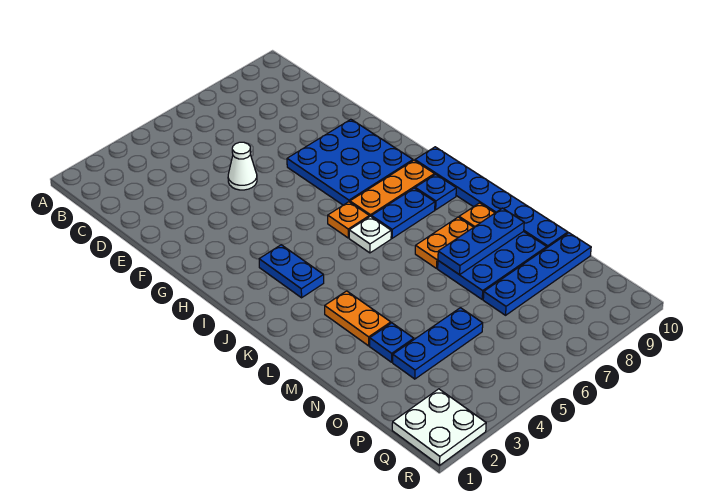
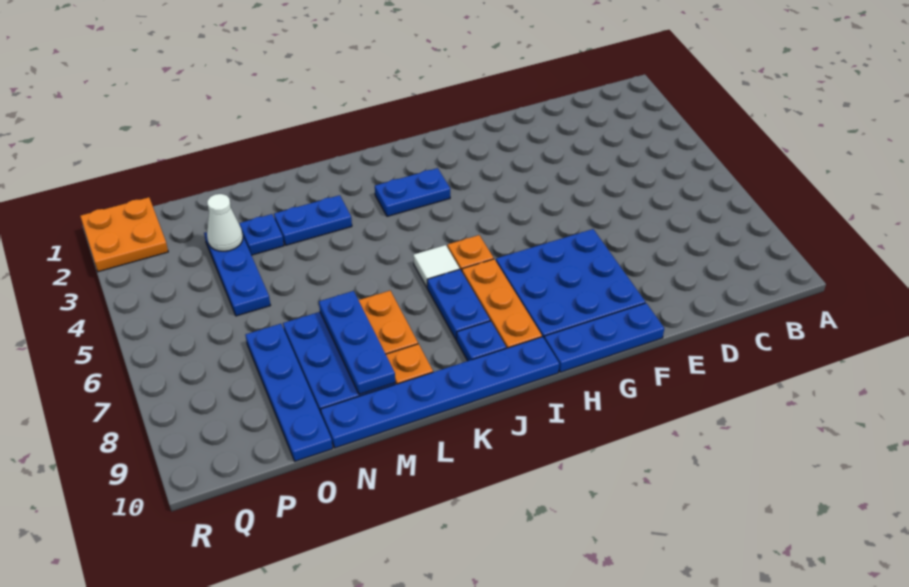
white cone E5 level 1 -> white cone O3 level 2
none -> blue plate F10:H10 level 1
white plate J6 level 1 -> white tile J6 level 1
orange plate L3:M3 level 1 -> blue plate L3:M3 level 1
white plate Q1:R2 level 1 -> orange plate Q1:R2 level 1

